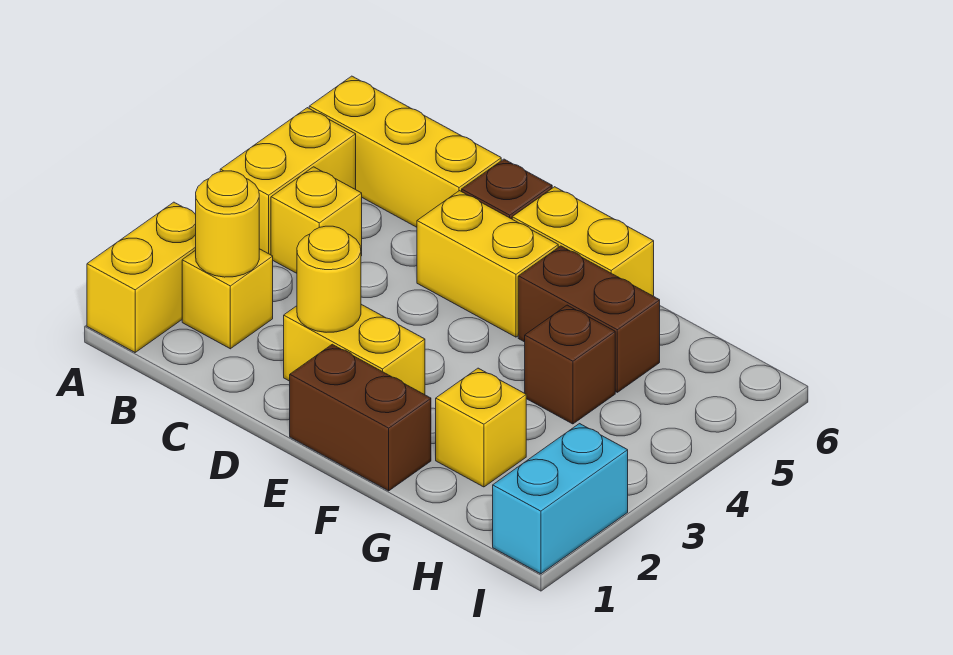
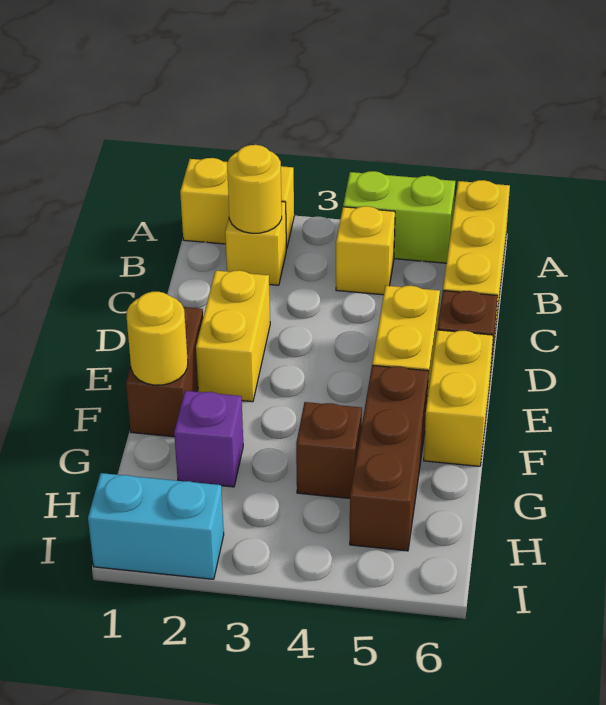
yellow brick A4:A5 level 1 -> lime brick A4:A5 level 1
yellow round brick D2 level 2 -> yellow round brick F1 level 2
brown brick F5:G5 level 1 -> brown brick F5:H5 level 1
yellow brick G2 level 1 -> purple brick G2 level 1

